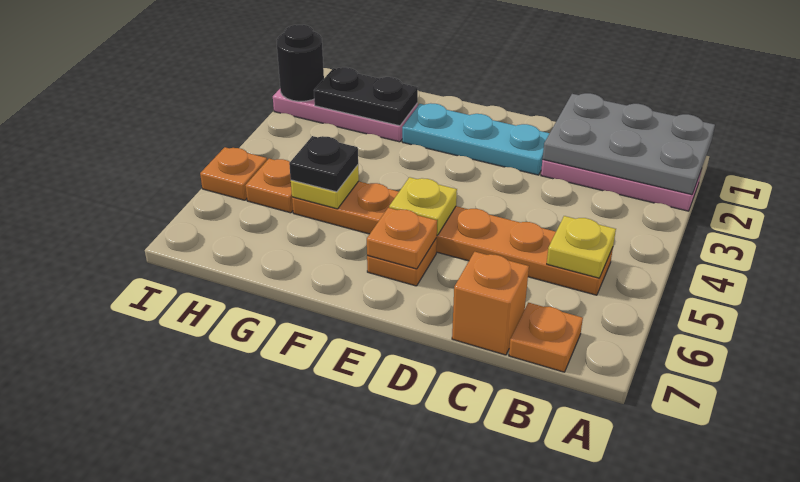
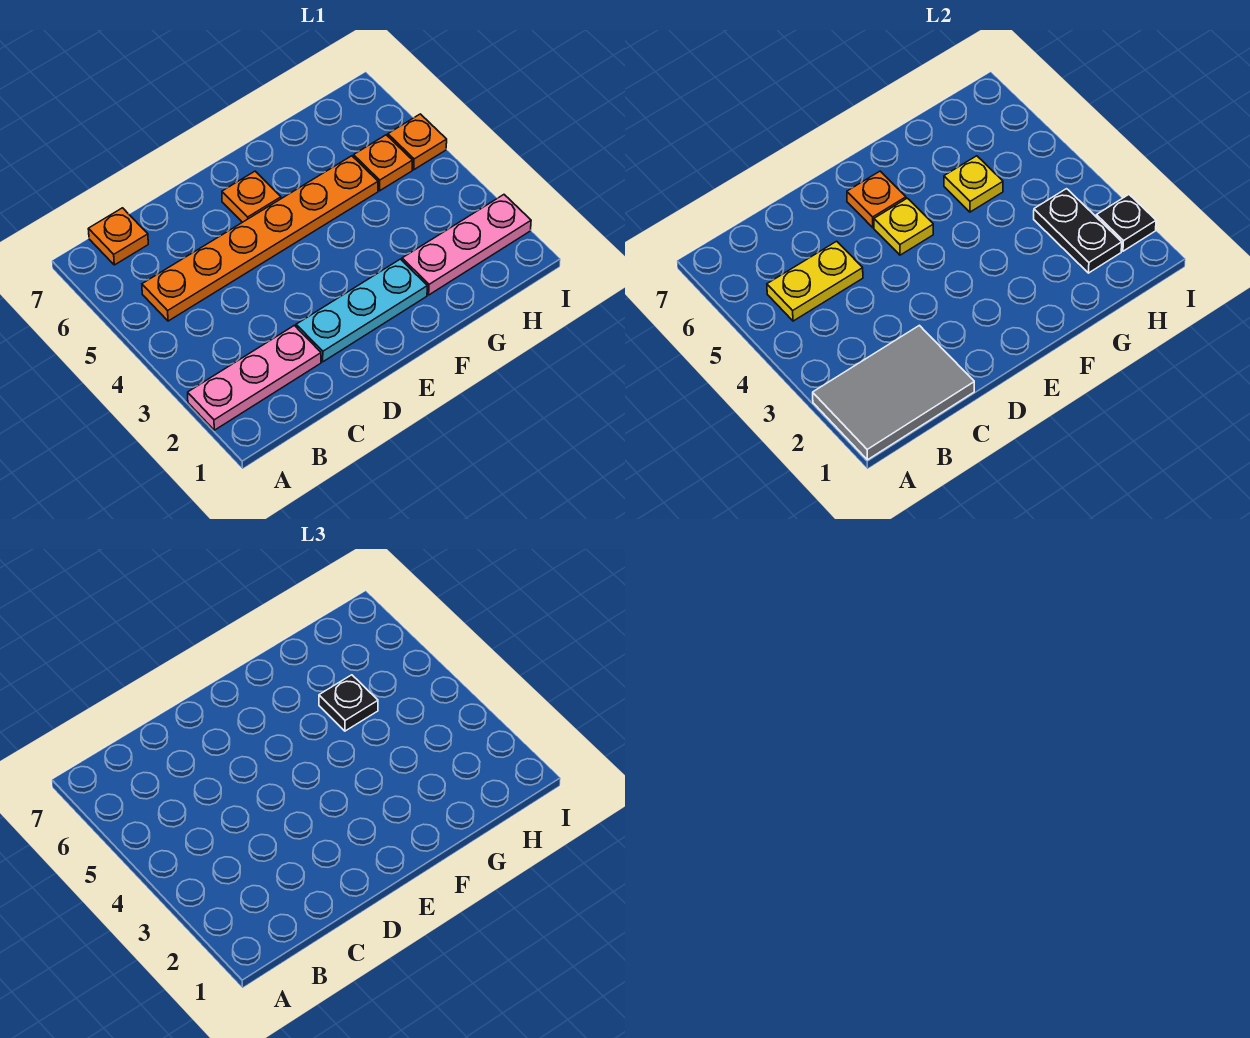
grey plate A1:C2 level 2 -> grey tile A1:C2 level 2
yellow plate B5 level 2 -> yellow plate B5:C5 level 2
orange brick C7 level 1 -> none
black plate G2:H2 level 2 -> black plate H2:H3 level 2
black round brick I2 level 2 -> black plate I2 level 2

